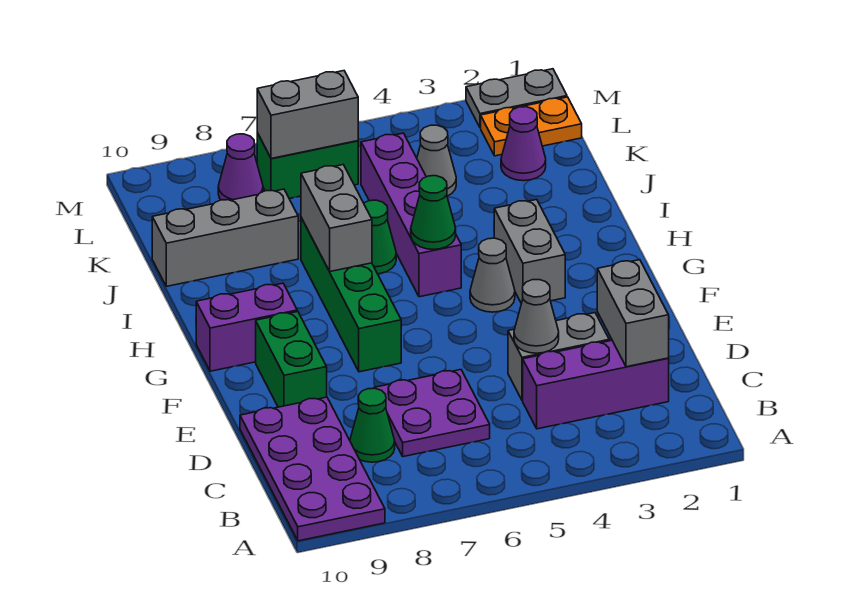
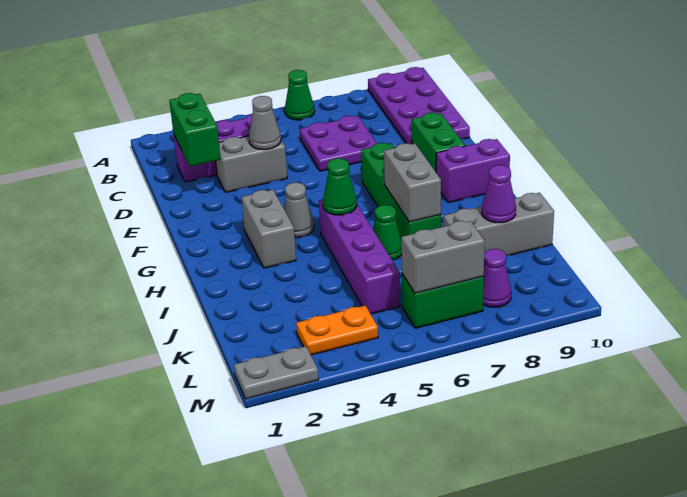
grey brick C2:D2 level 2 -> green brick C2:D2 level 2
green cone C8 level 1 -> green cone A6 level 1
purple cone K2 level 1 -> purple cone J9 level 2
grey cone K4 level 1 -> none
orange plate L1:L2 level 1 -> orange plate L3:L4 level 1

